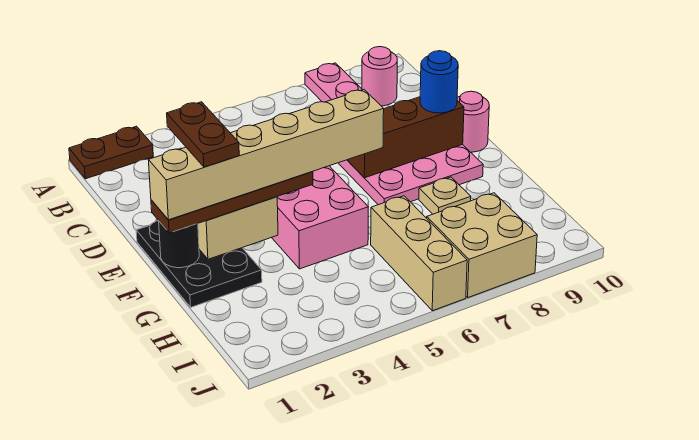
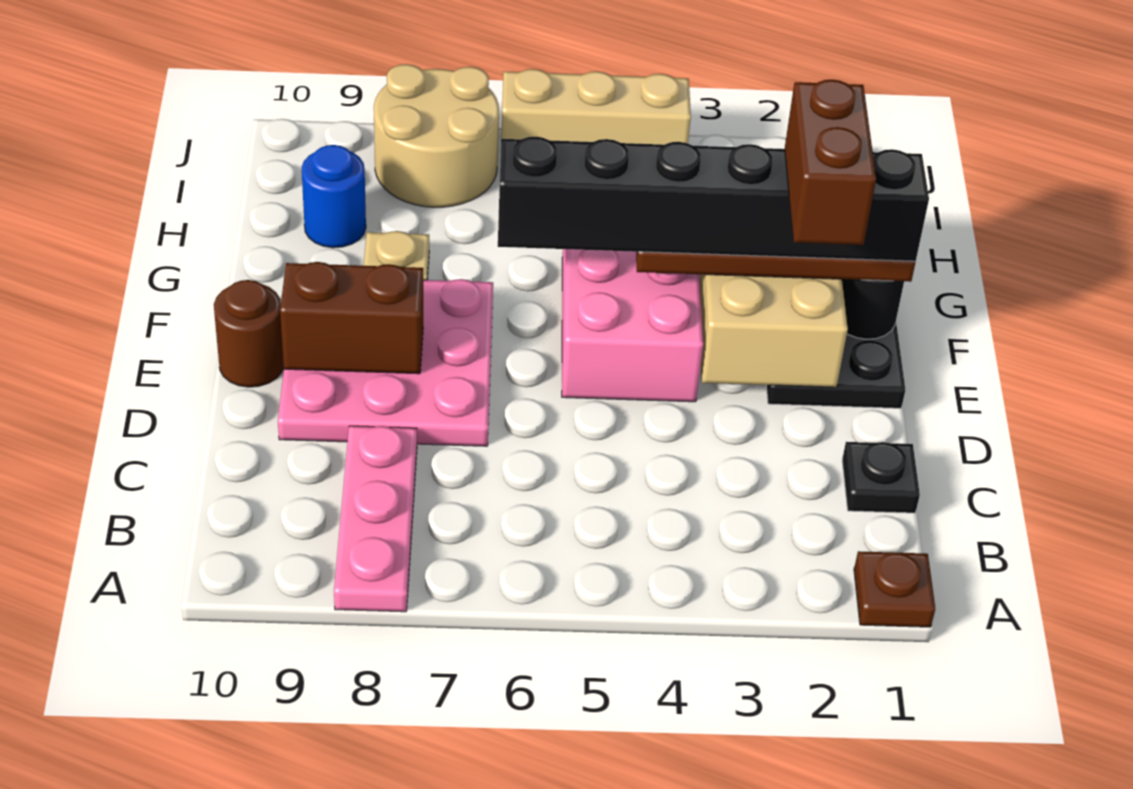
brown plate A1:A2 level 1 -> brown plate A1 level 1
pink round brick B9 level 1 -> none
none -> black plate C1 level 1
brown plate E2:F2 level 5 -> brown brick E2:F2 level 5
brown brick E7:E9 level 2 -> brown brick E8:E9 level 2
blue round brick E9 level 3 -> blue round brick H9 level 1
pink round brick E10 level 1 -> brown round brick E10 level 1
tan brick F1:F6 level 4 -> black brick F1:F6 level 4
tan brick H6:J6 level 1 -> tan brick J4:J6 level 1
tan brick I7:J8 level 1 -> tan round brick I7:J8 level 1

